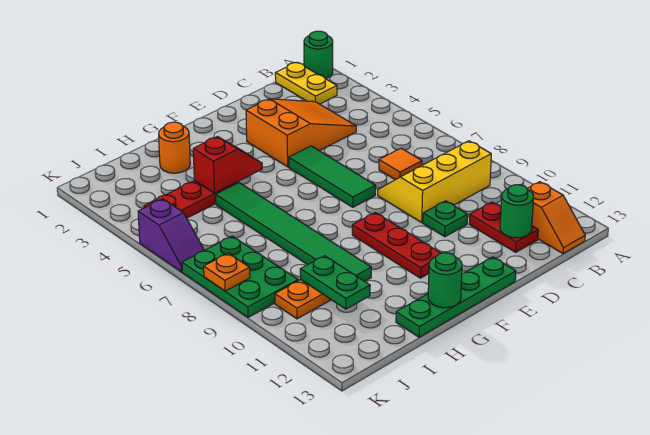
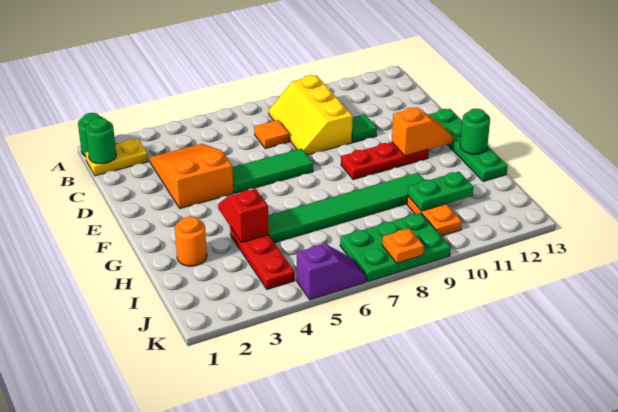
orange slope B12:B13 level 1 top 12 -> orange slope F11:F12 level 2 top 11
red plate C11:C12 level 1 -> none
green round brick C12 level 2 -> green round brick B1 level 2
green plate D10 level 1 -> green tile D10 level 1

